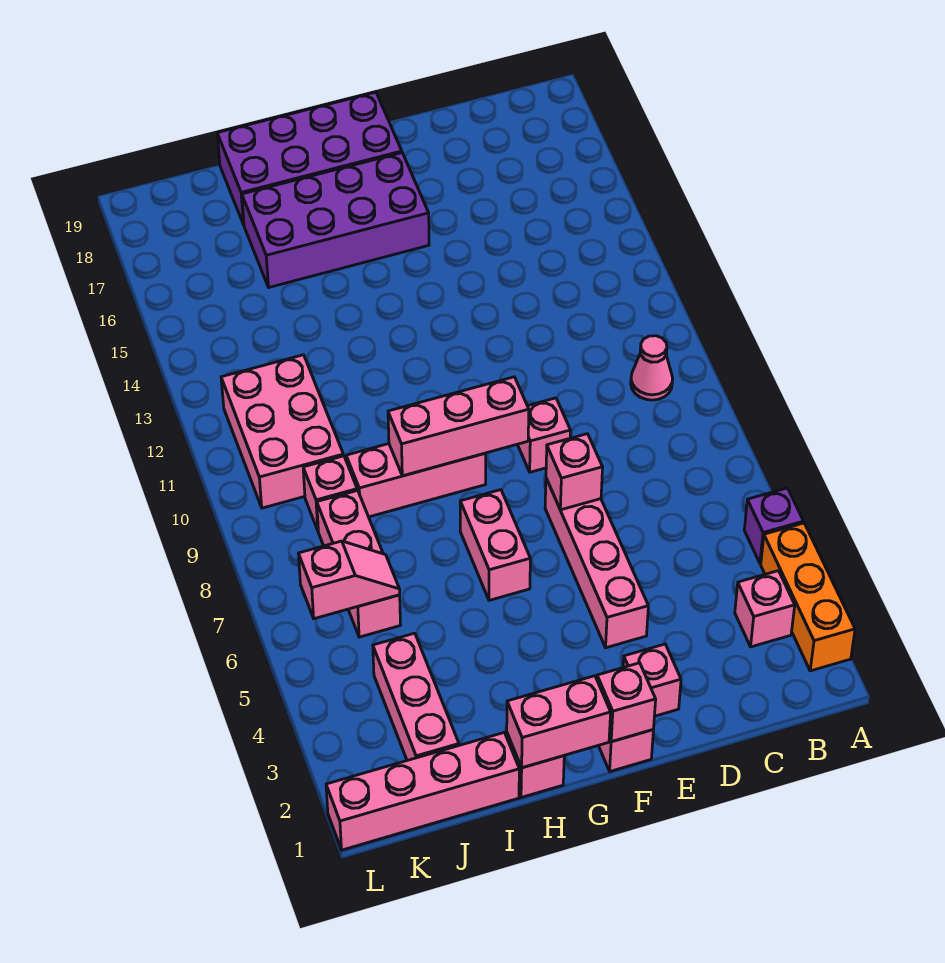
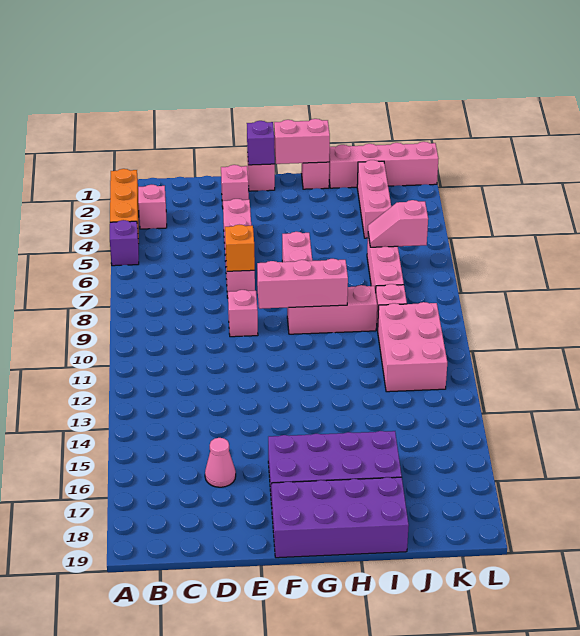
pink cone B10 level 1 -> pink cone D16 level 1
pink brick E7 level 2 -> orange brick E7 level 2
pink brick F1 level 2 -> purple brick F1 level 2

